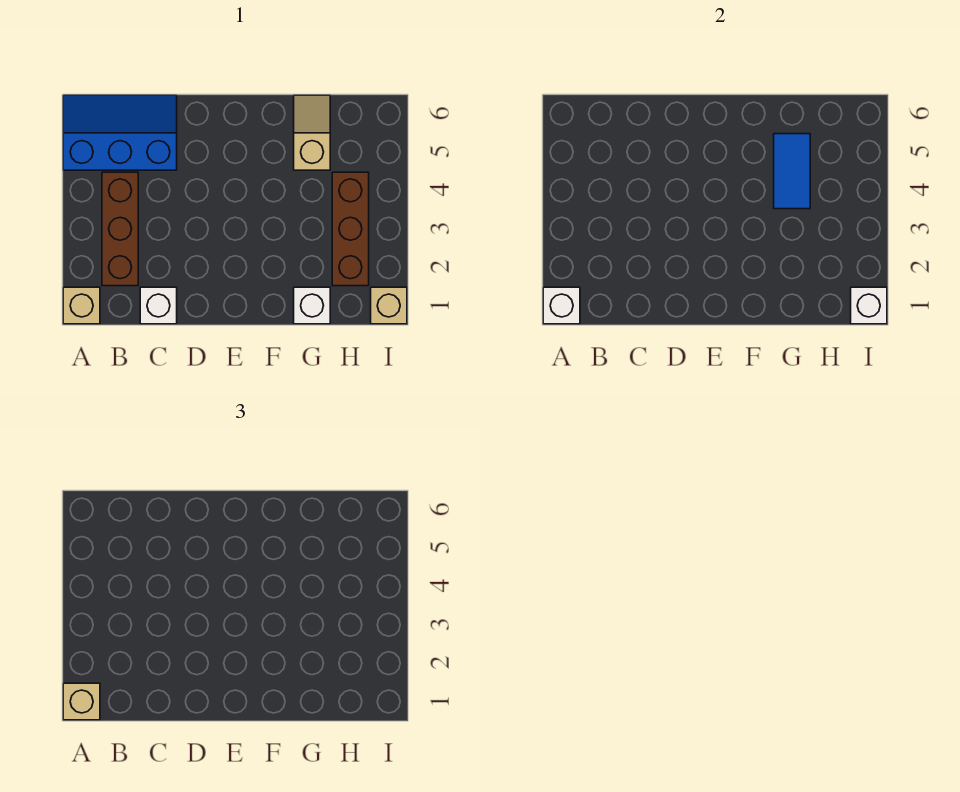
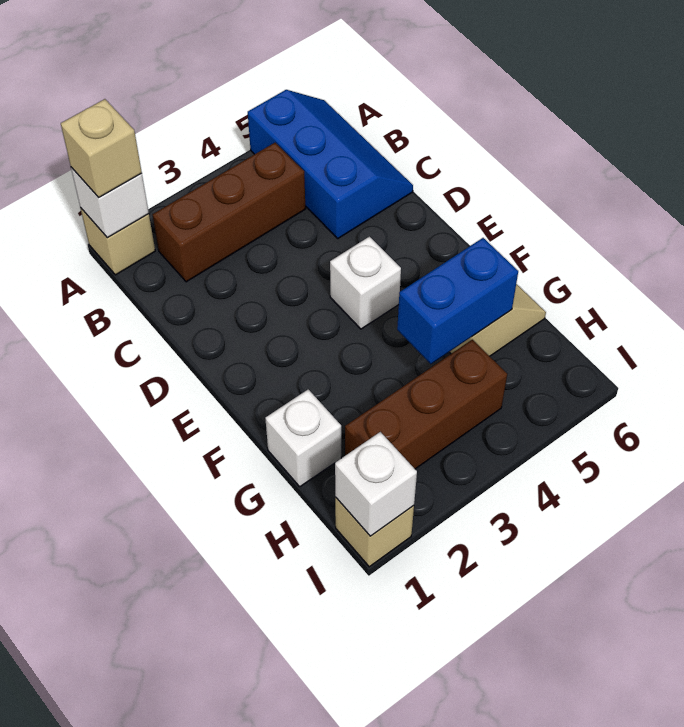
white brick C1 level 1 -> white brick E4 level 1
blue tile G4:G5 level 2 -> blue brick G4:G5 level 2

